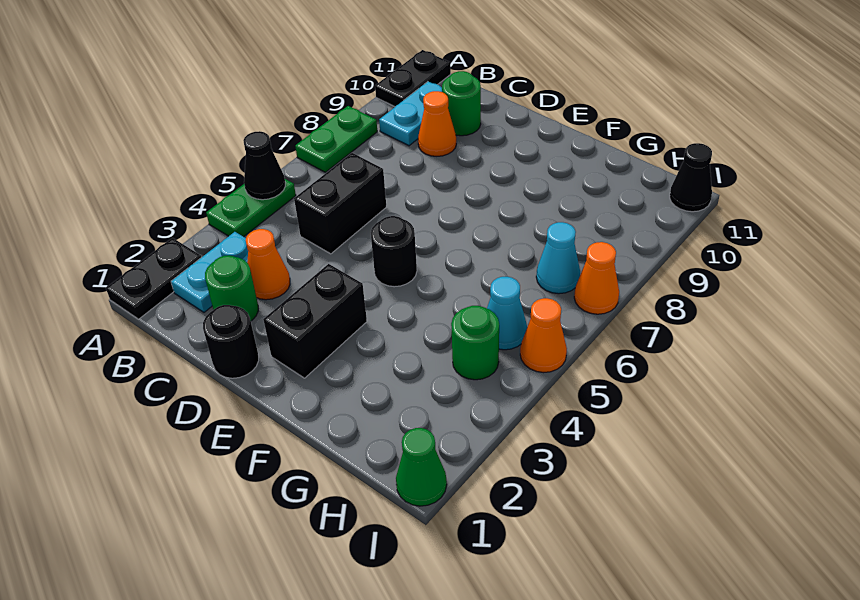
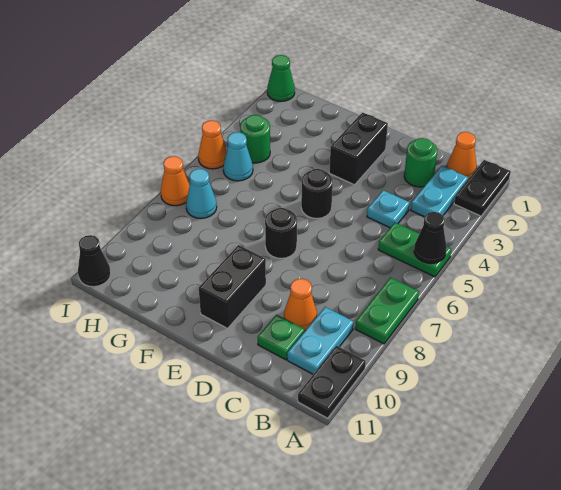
green plate A4:A5 level 1 -> green plate A5:B5 level 1
orange cone C3 level 1 -> orange cone B1 level 1
none -> cyan plate C4 level 1
black brick C5:C6 level 1 -> black brick E9:E10 level 1
green round brick C10 level 1 -> green plate C10 level 1
black round brick D1 level 1 -> black round brick E7 level 1

